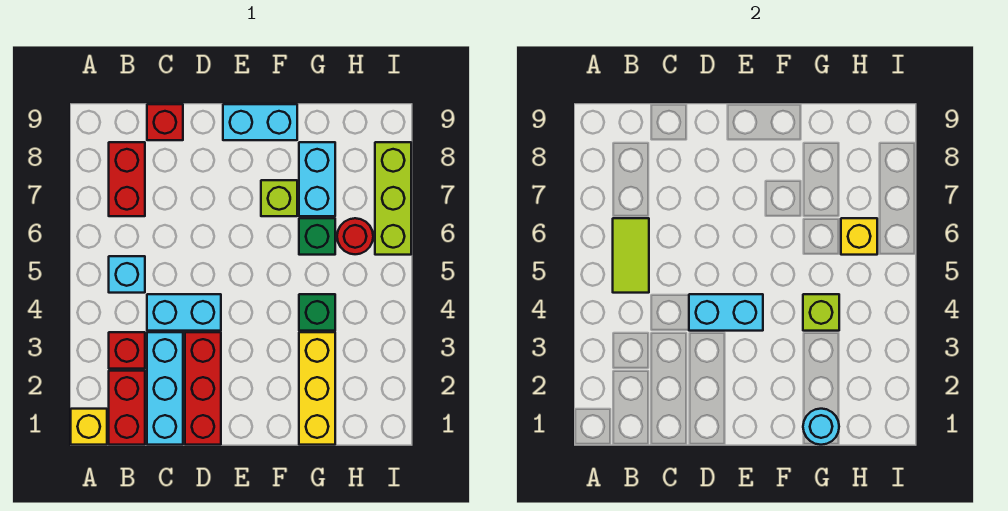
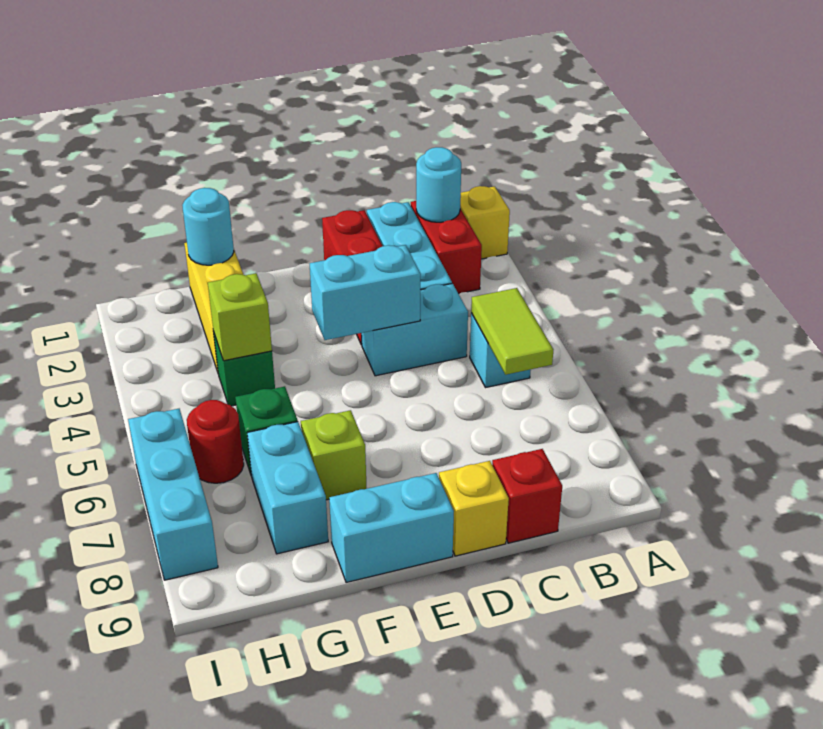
none -> cyan round brick B1 level 2
red brick B3 level 1 -> none
red brick B7:B8 level 1 -> none
yellow brick H6 level 2 -> yellow brick D9 level 1
lime brick I6:I8 level 1 -> cyan brick I6:I8 level 1

